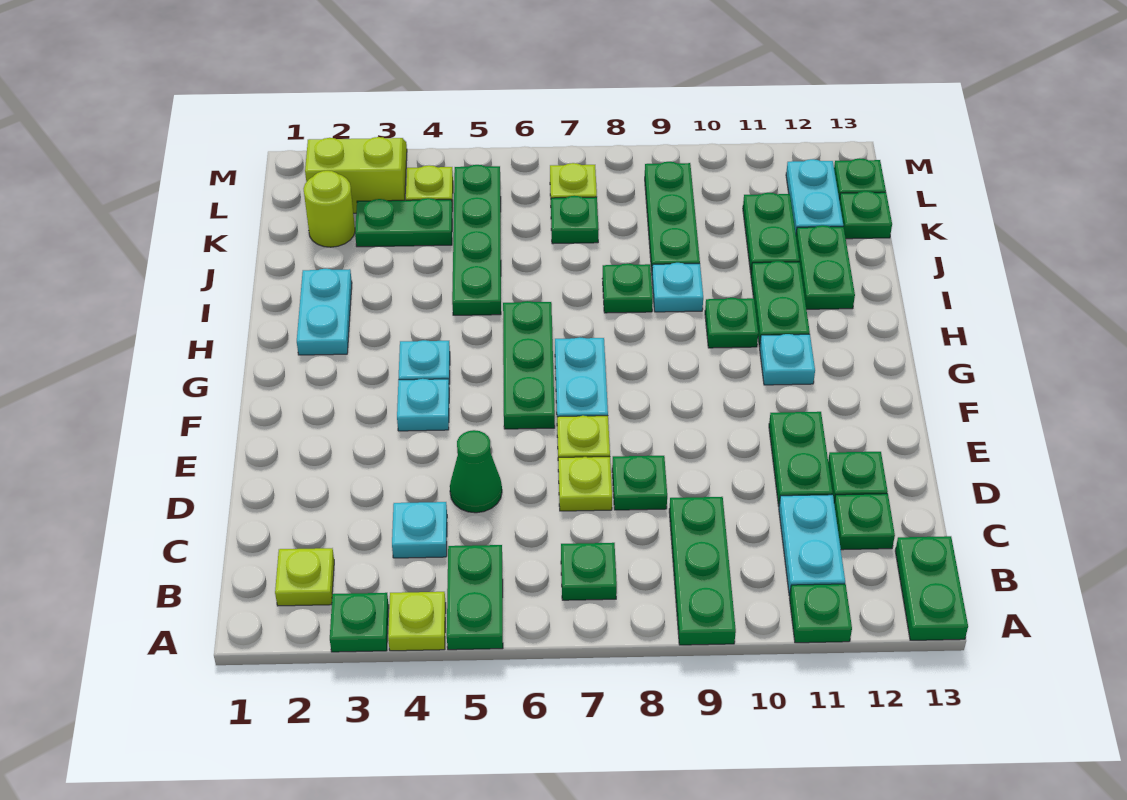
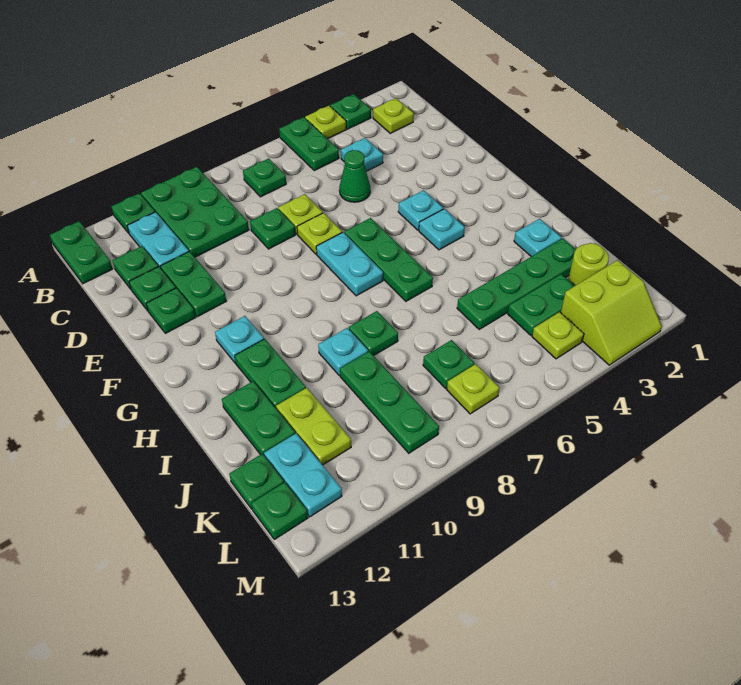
green plate A9:C9 level 1 -> green plate A9:C10 level 1
cyan plate H2:I2 level 1 -> cyan plate I2 level 1
green plate H10 level 1 -> green plate E12 level 1
green plate I5:L5 level 1 -> green plate J2:J5 level 1
green plate J11:K11 level 1 -> lime plate J11:K11 level 1

